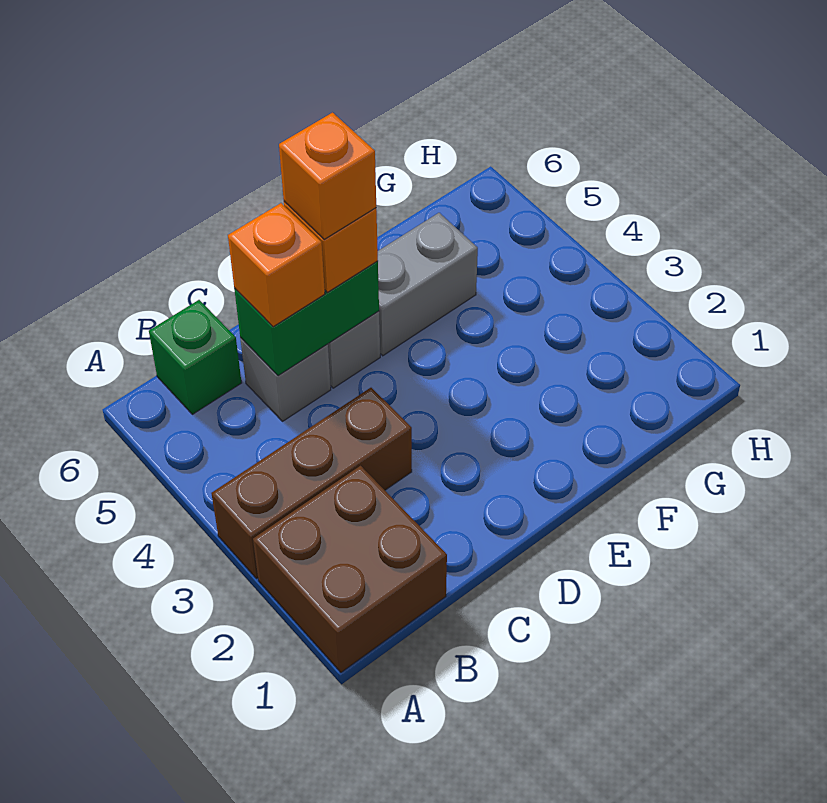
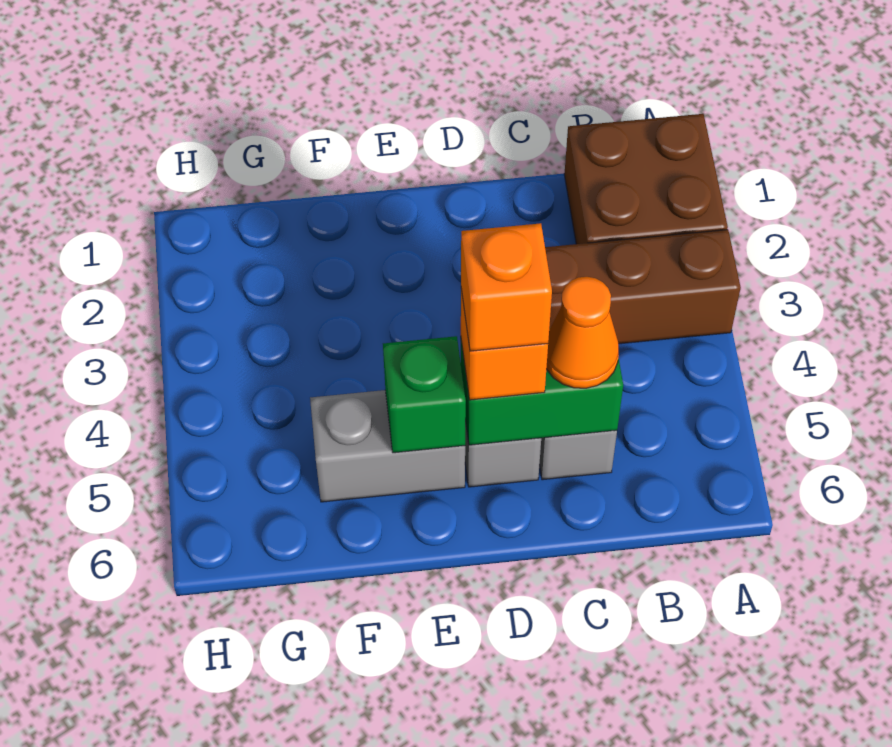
green brick B6 level 1 -> green brick E5 level 2
orange brick C5 level 3 -> orange cone C5 level 3

